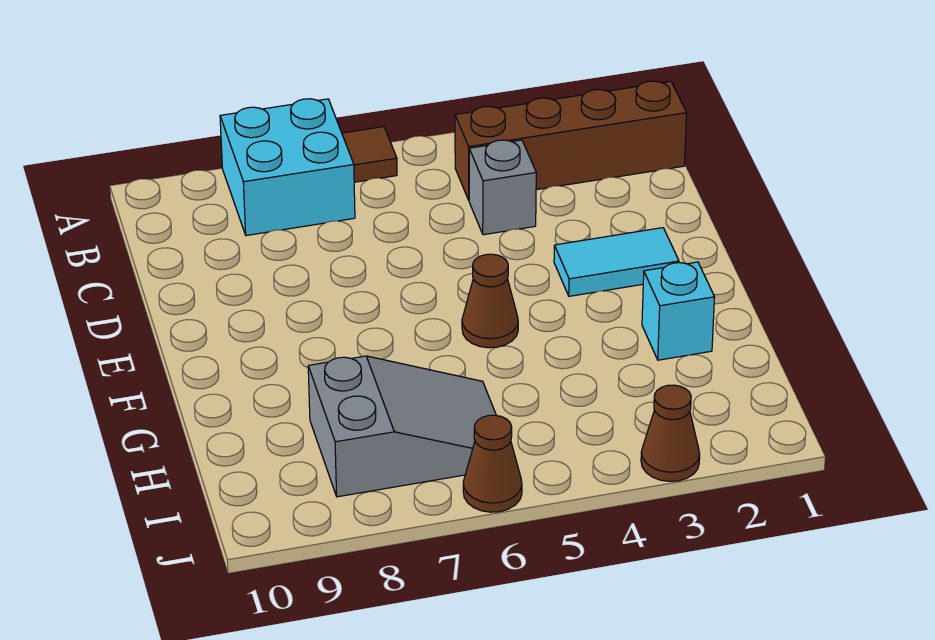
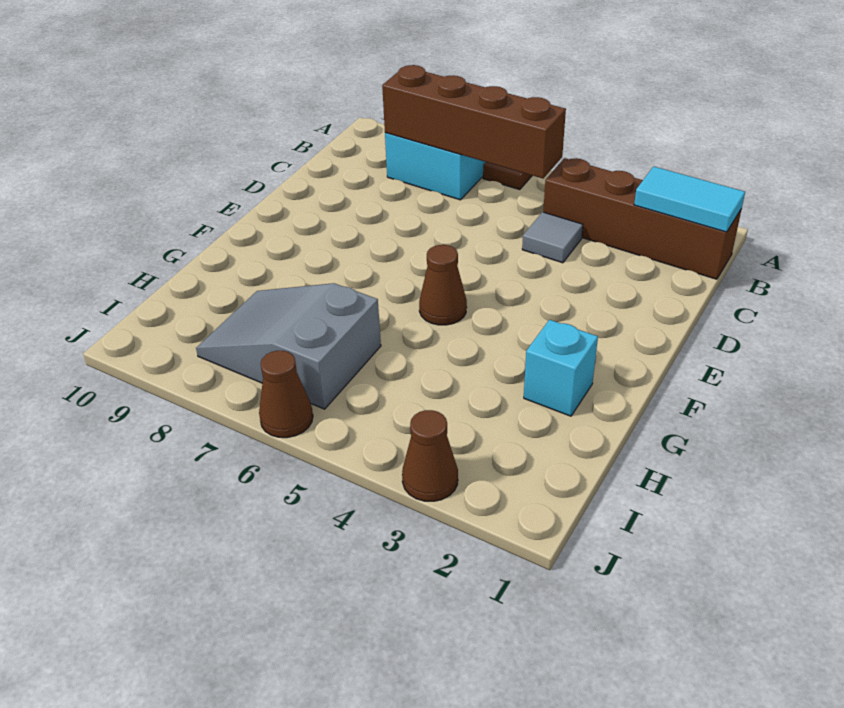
none -> brown brick B5:B8 level 2
grey brick C4 level 1 -> grey tile C4 level 1
cyan tile E2:E3 level 1 -> cyan tile B1:B2 level 2
grey slope H6:I8 level 1 top 8 -> grey slope H6:I8 level 1 top 6

